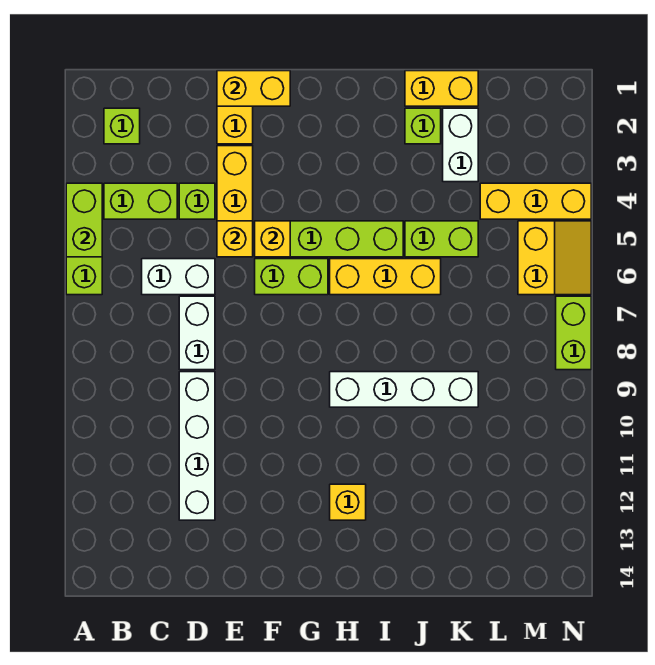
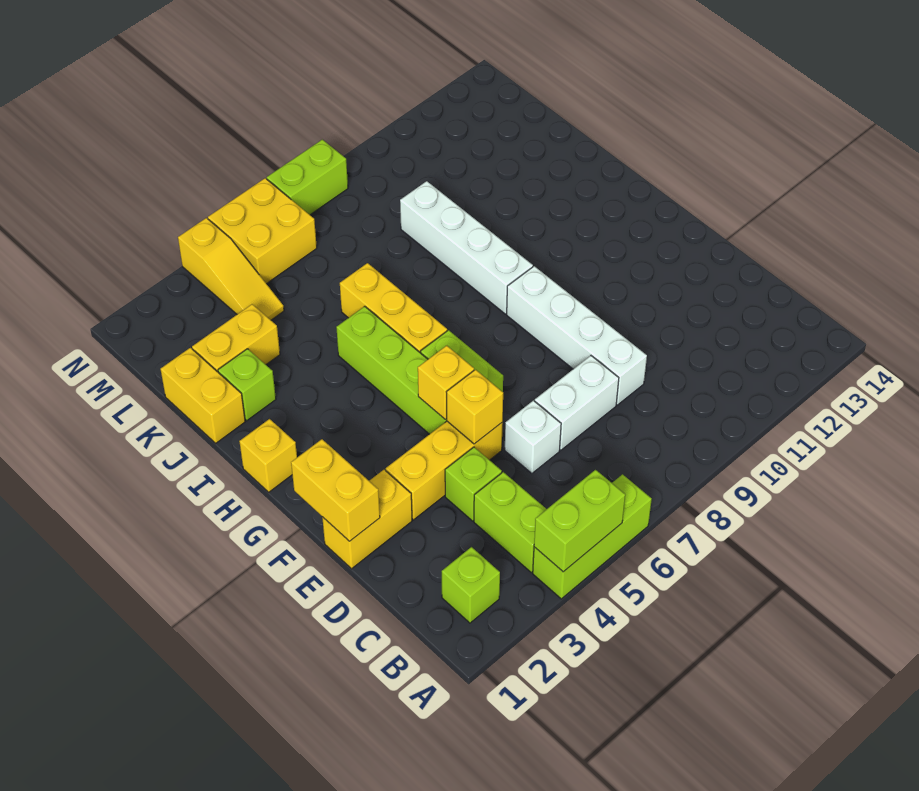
white brick C6:D6 level 1 -> white brick D6 level 1
white brick D9:D12 level 1 -> white brick D9:G9 level 1
yellow brick H12 level 1 -> yellow brick H1 level 1
lime brick J5:K5 level 1 -> none
white brick K2:K3 level 1 -> yellow brick K2:K3 level 1
yellow brick L4:N4 level 1 -> yellow slope L4:N4 level 1 top N
yellow slope M5:N6 level 1 top M -> yellow brick M5:N6 level 1

